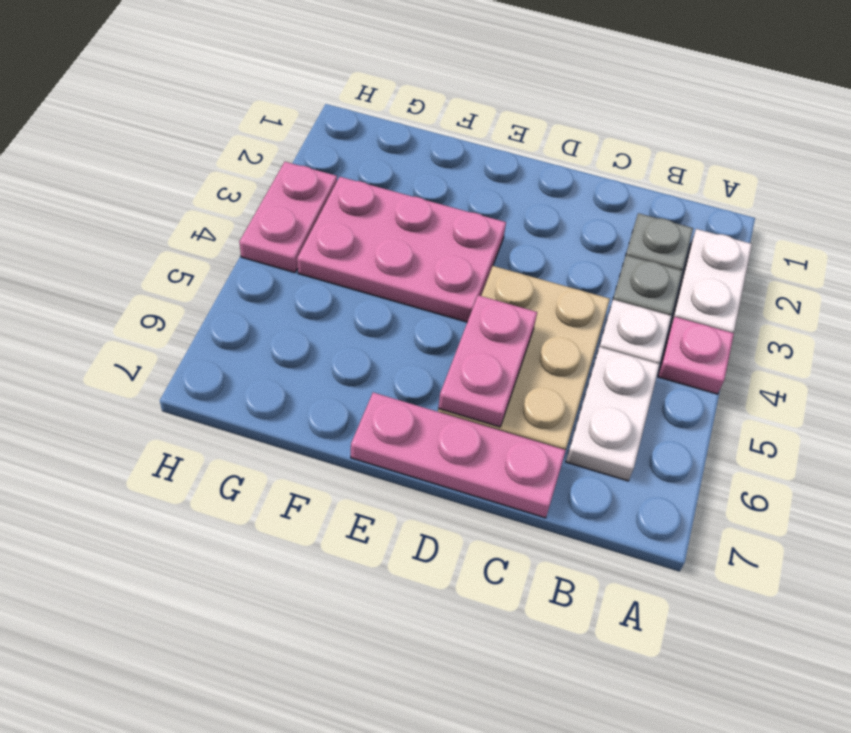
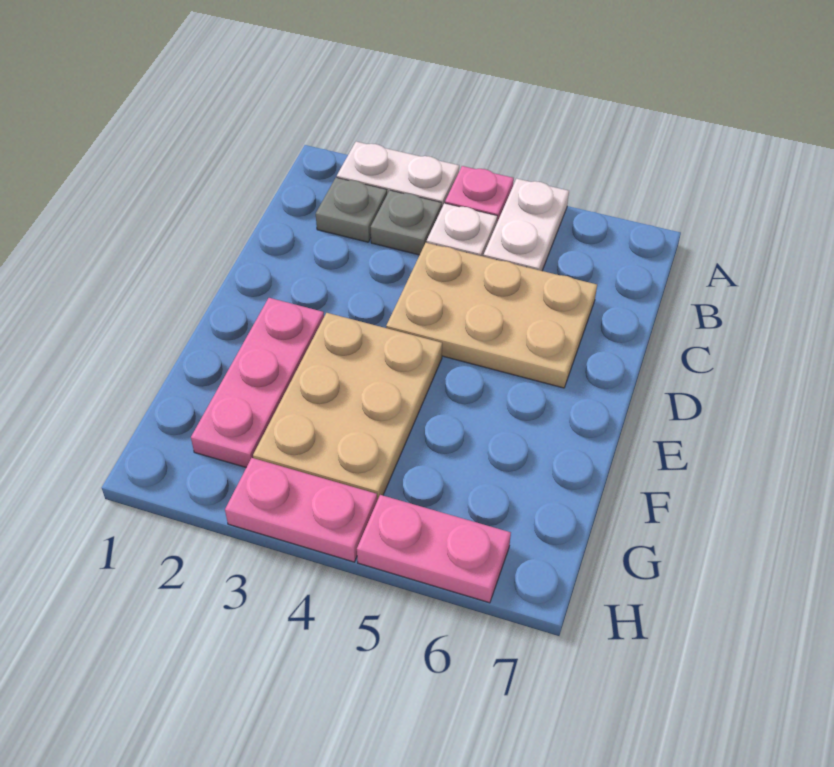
white plate B5:B6 level 1 -> white plate A5:B5 level 1
pink plate C7:E7 level 1 -> pink plate E2:G2 level 1
pink plate D5:D6 level 2 -> pink plate H5:H6 level 1
pink plate E3:G4 level 1 -> tan plate E3:G4 level 1

